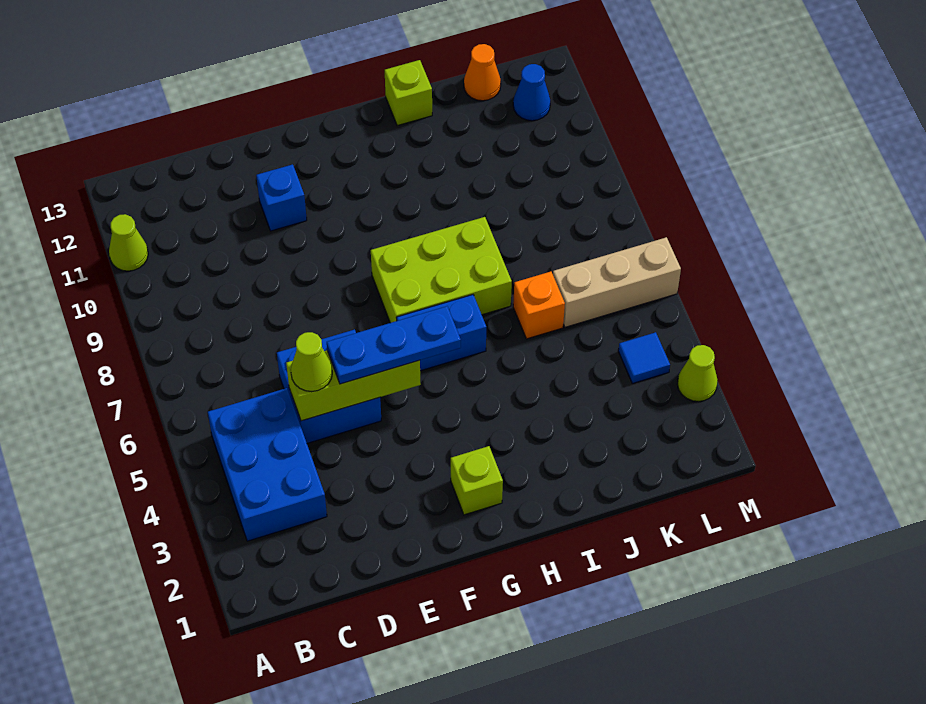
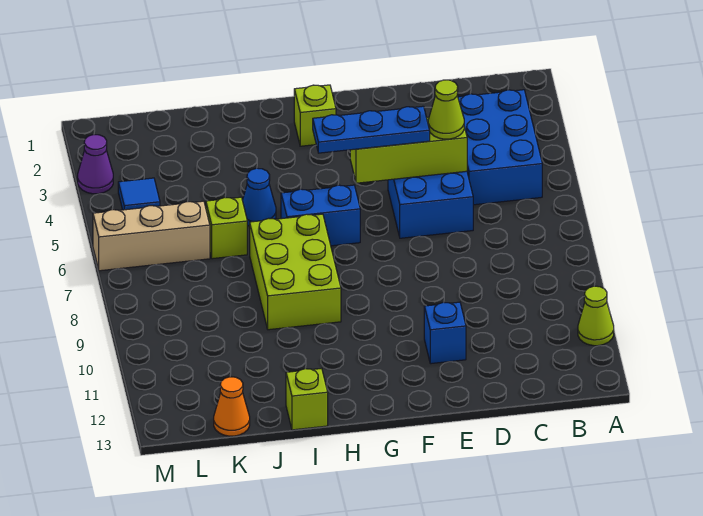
lime brick G7:I8 level 1 -> lime brick H7:I9 level 1
orange brick J6 level 1 -> lime brick J6 level 1
blue cone L12 level 1 -> blue cone I5 level 1
lime cone M3 level 1 -> purple cone M3 level 1

